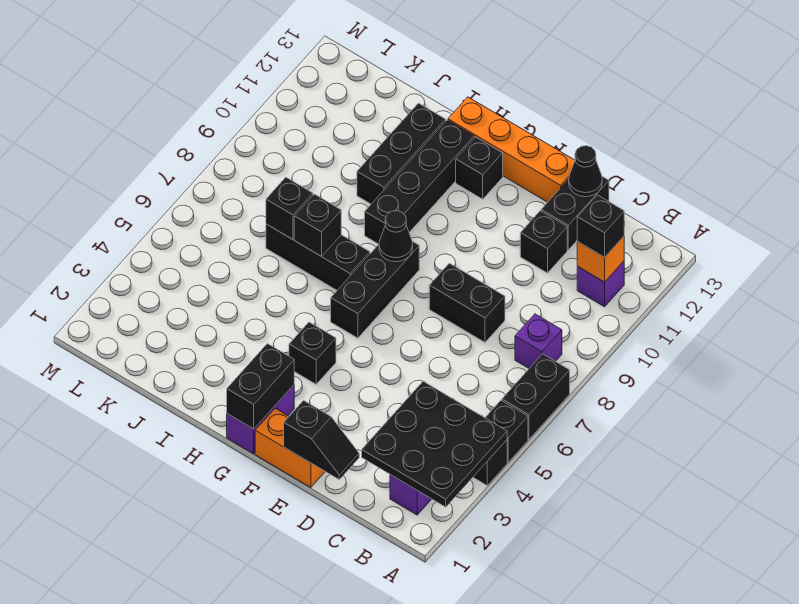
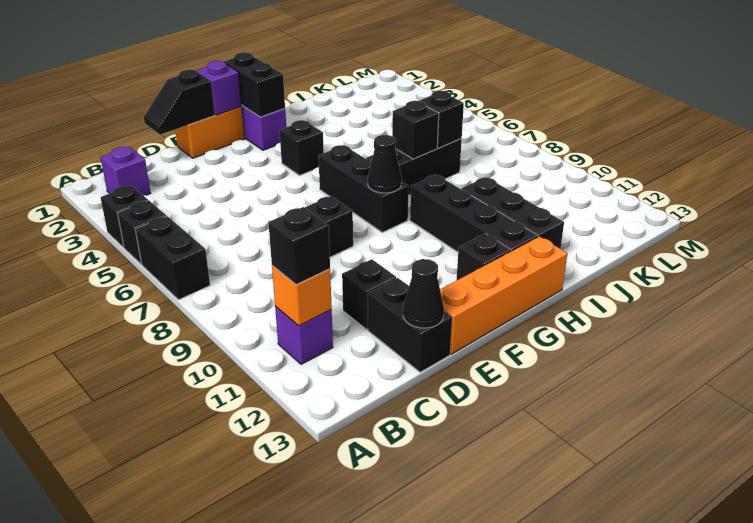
black plate A2:C4 level 2 -> none
purple brick B8 level 1 -> purple brick F1 level 2

